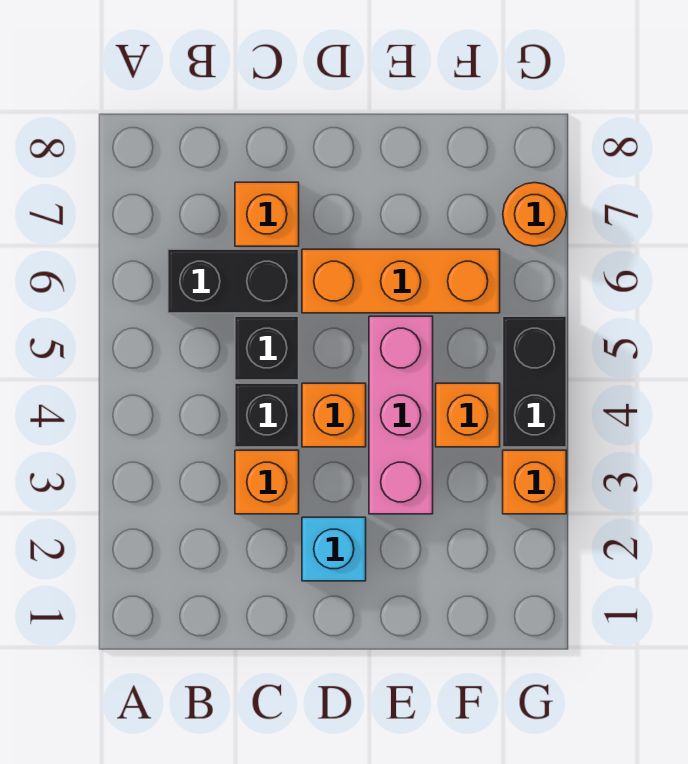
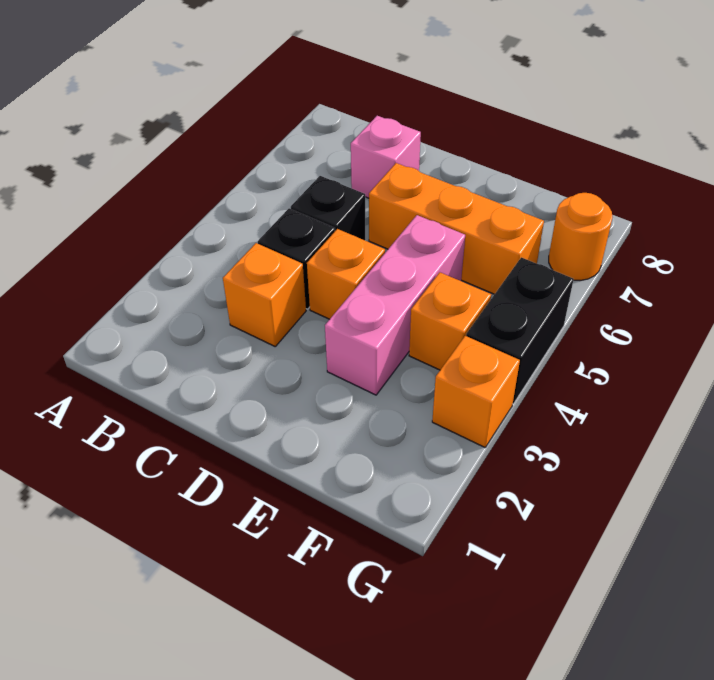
black brick B6:C6 level 1 -> none
orange brick C7 level 1 -> pink brick C7 level 1
cyan brick D2 level 1 -> none

